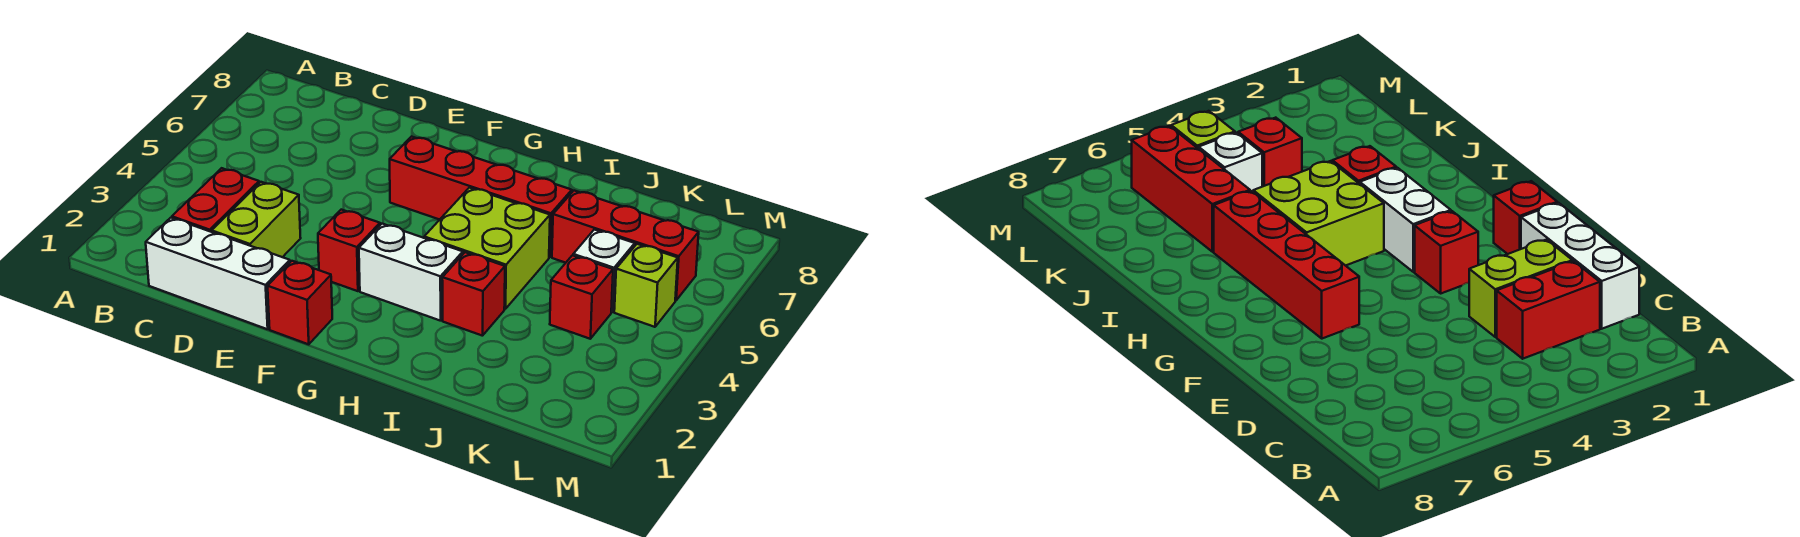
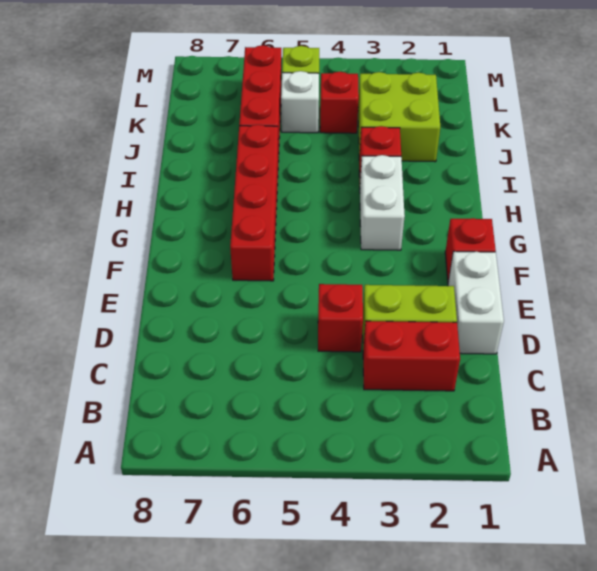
white brick C1:E1 level 1 -> white brick D1:E1 level 1
red brick F3 level 1 -> red brick D4 level 1
lime brick H4:I5 level 1 -> lime brick J2:K3 level 1

